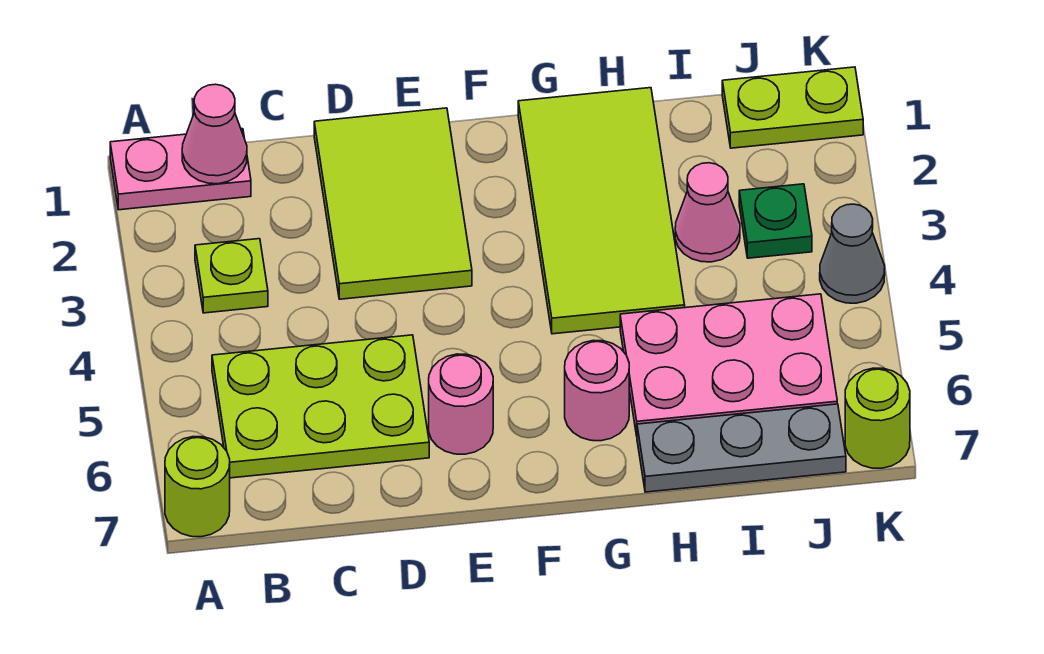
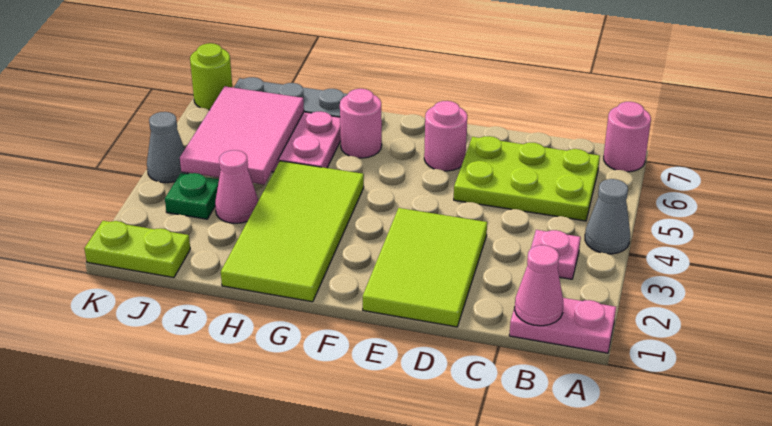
none -> grey cone A4 level 1
lime round brick A7 level 1 -> pink round brick A7 level 1
lime plate B3 level 1 -> pink plate B3 level 1
none -> pink tile I4:J6 level 2

